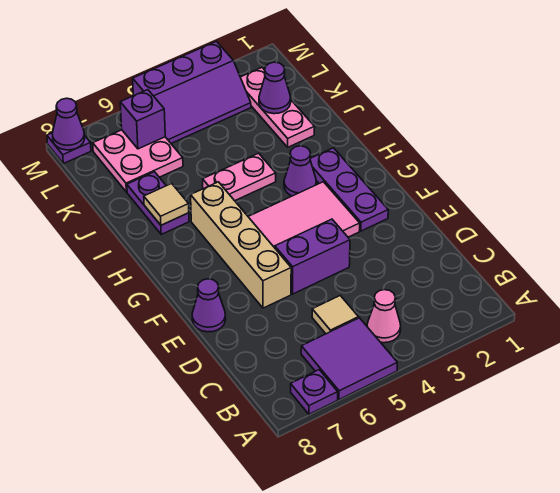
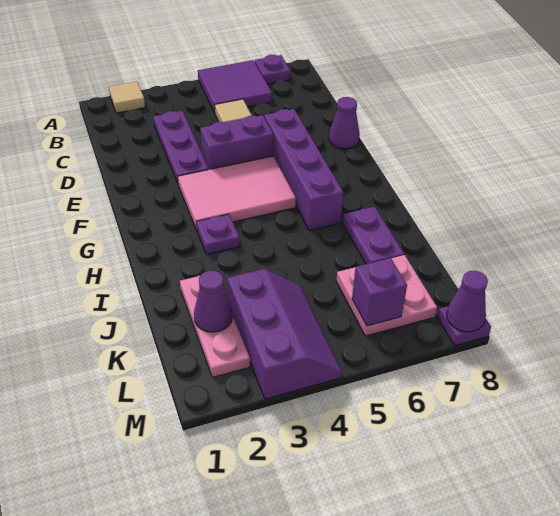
pink cone B4 level 1 -> none
tan brick E6:H6 level 1 -> purple brick E6:H6 level 1
purple plate F2:H2 level 1 -> purple plate C3:E3 level 1
purple cone H3 level 1 -> purple plate H3 level 1
pink plate I4:I5 level 1 -> none
tan tile I7 level 2 -> tan tile A2 level 1
purple slope L3:M5 level 1 top M -> purple slope K3:M4 level 1 top 3

